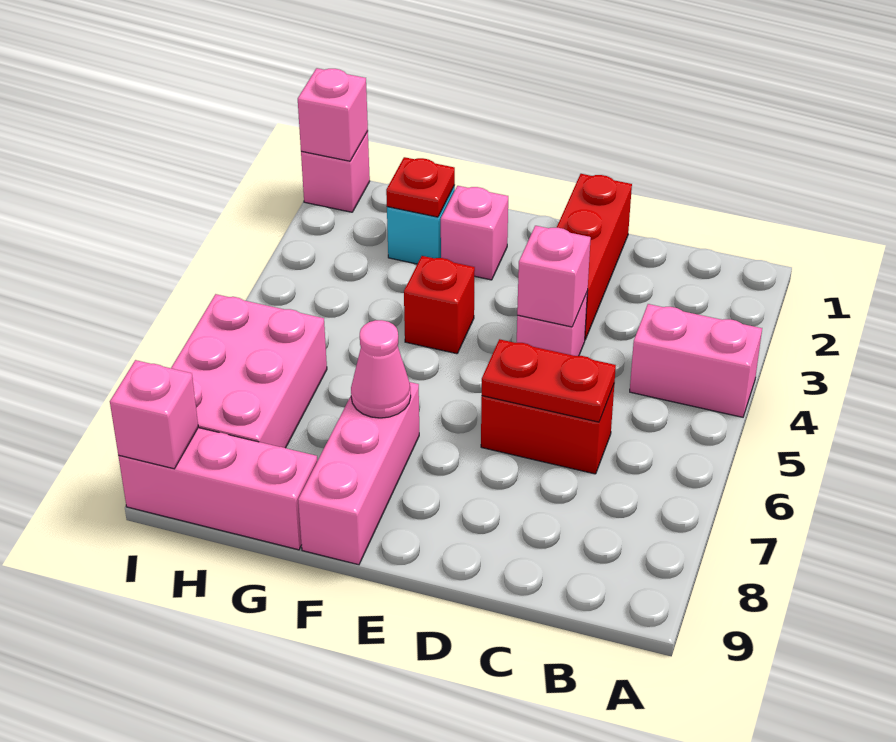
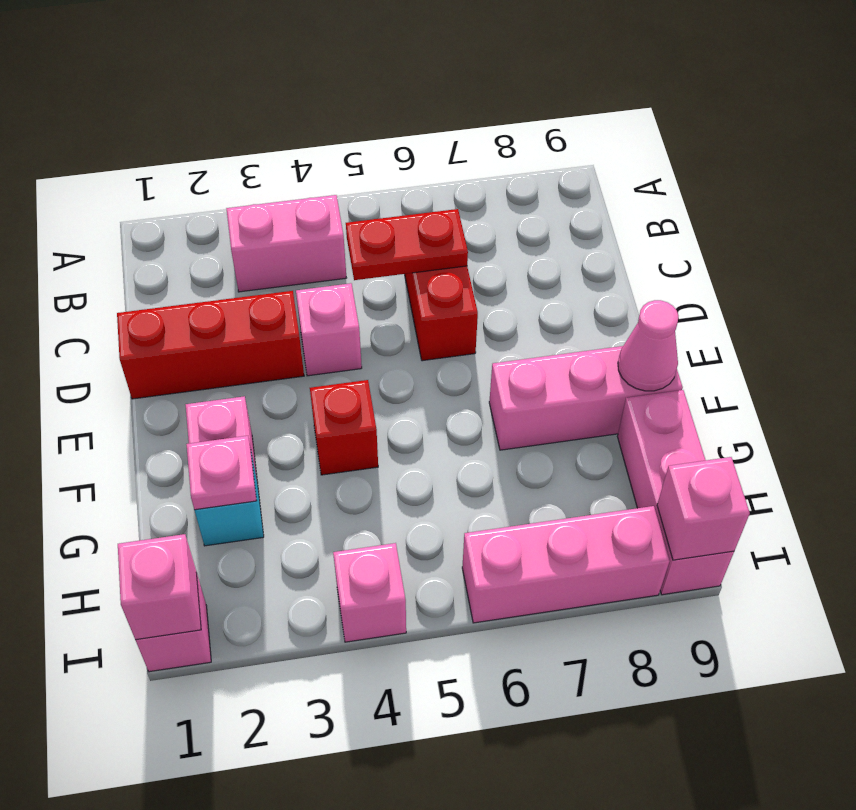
pink brick A4:B4 level 1 -> pink brick B3:B4 level 1
red plate C6:D6 level 2 -> red plate C5:C6 level 2
pink brick D4 level 2 -> pink brick I4 level 1
pink cone F7 level 2 -> pink cone F9 level 2
red plate G2 level 2 -> pink plate G2 level 2
pink brick H6:I8 level 1 -> pink brick I6:I8 level 1

